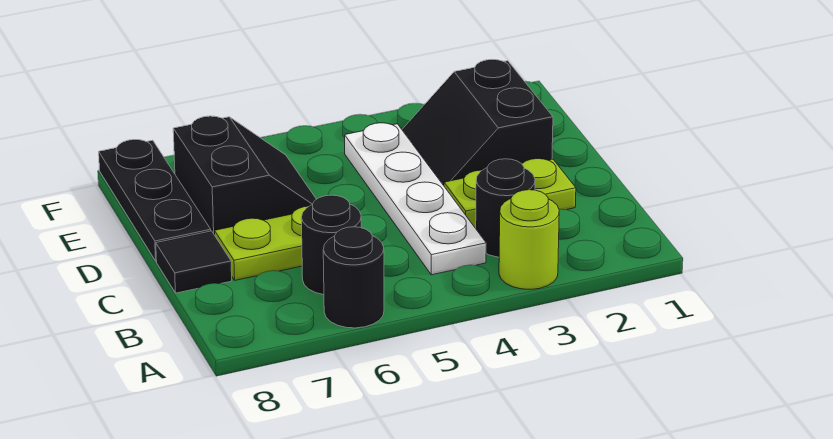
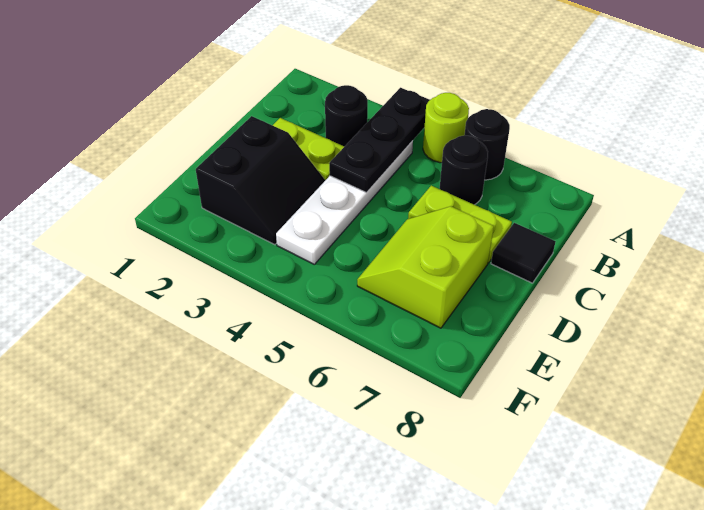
lime round brick A3 level 1 -> lime round brick A5 level 1
black slope D6:E7 level 1 top 7 -> lime slope D6:E7 level 1 top 7
black plate D8:F8 level 1 -> black plate A4:C4 level 2

